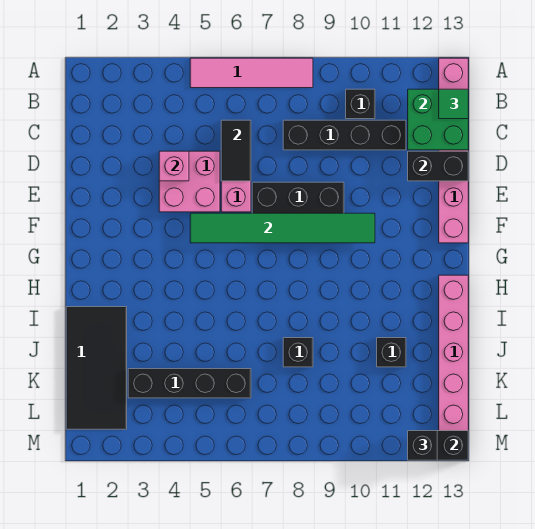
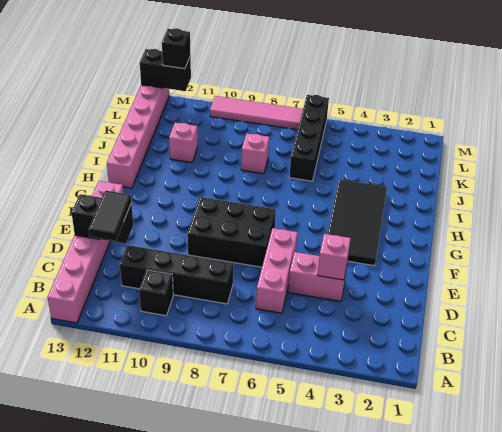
pink tile A5:A8 level 1 -> pink tile M7:M10 level 1
green brick B12:C13 level 2 -> none
green tile B13 level 3 -> none
black tile C6:D6 level 2 -> black tile C12:D12 level 3
pink brick D4:E5 level 1 -> pink brick D4:D5 level 1
green tile F5:F10 level 2 -> none
black tile I1:L2 level 1 -> black tile F3:I4 level 1
black brick J8 level 1 -> pink brick J8 level 1
black brick J11 level 1 -> pink brick J11 level 1
black brick K3:K6 level 1 -> black brick J6:M6 level 1

